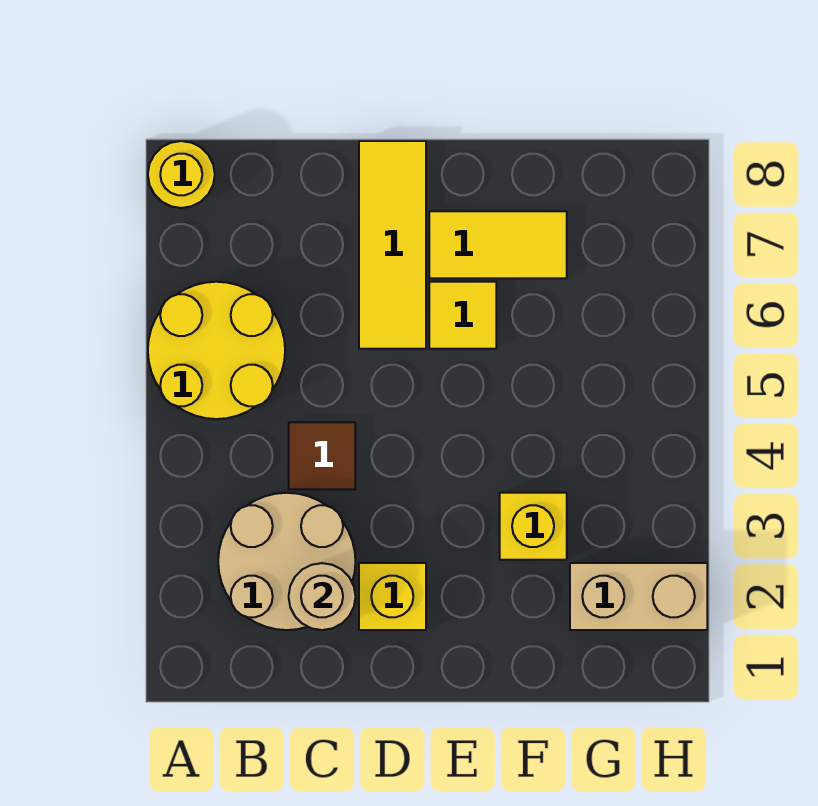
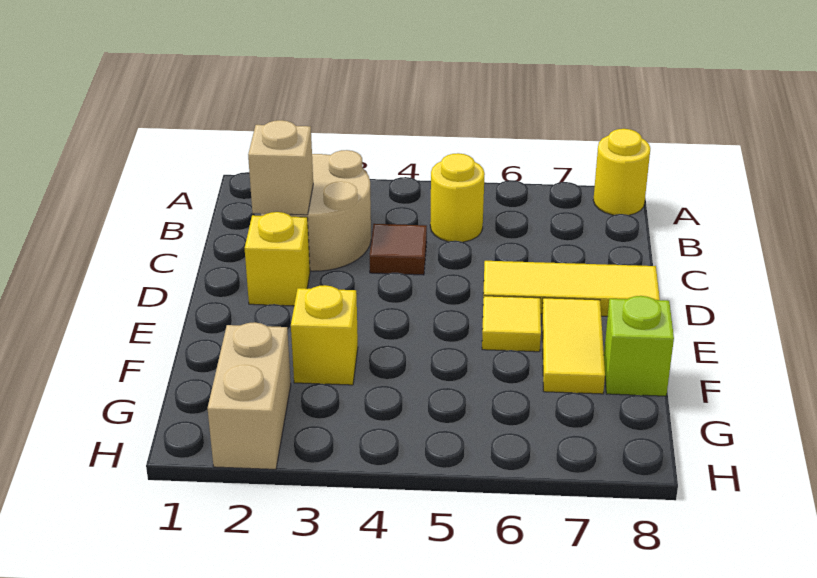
yellow round brick A5:B6 level 1 -> yellow round brick B5 level 1
tan round brick C2 level 2 -> tan brick C2 level 2
none -> lime brick F8 level 1

